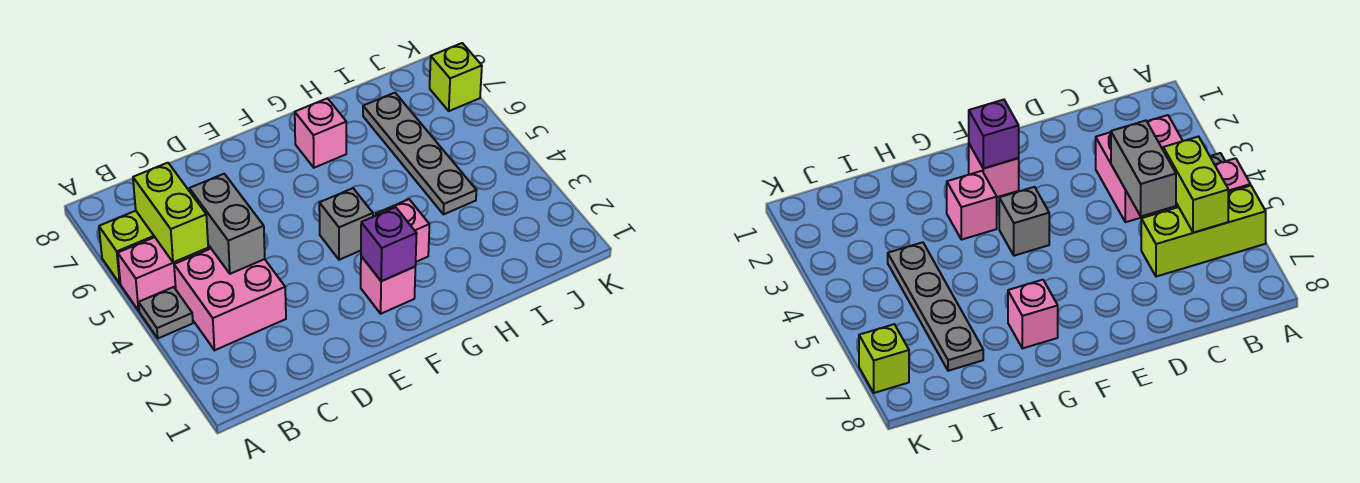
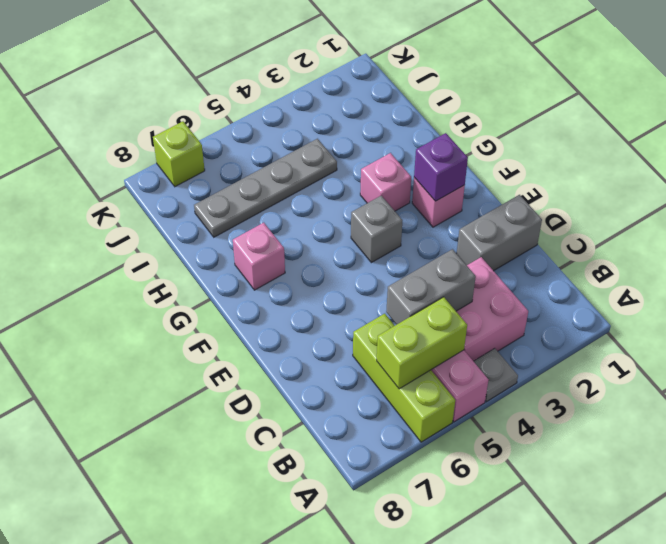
none -> grey brick D1:D2 level 1

